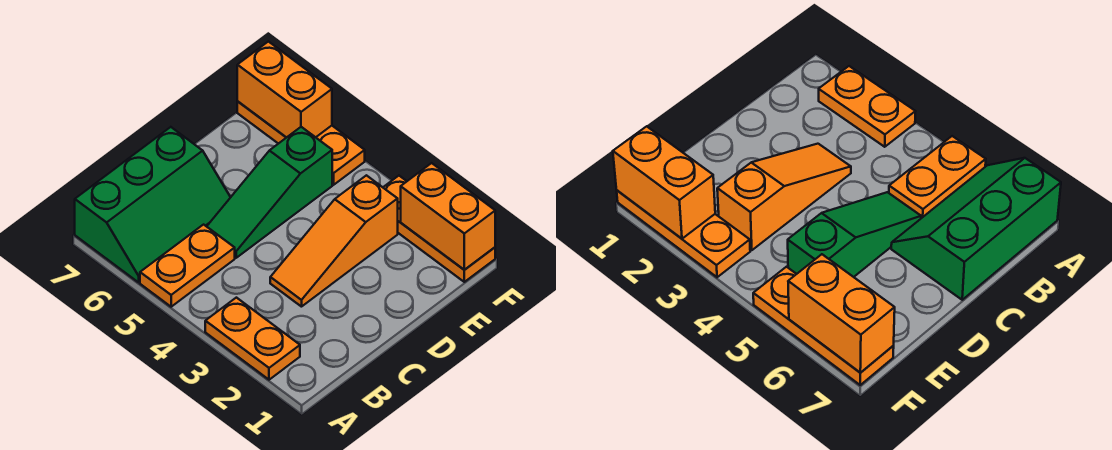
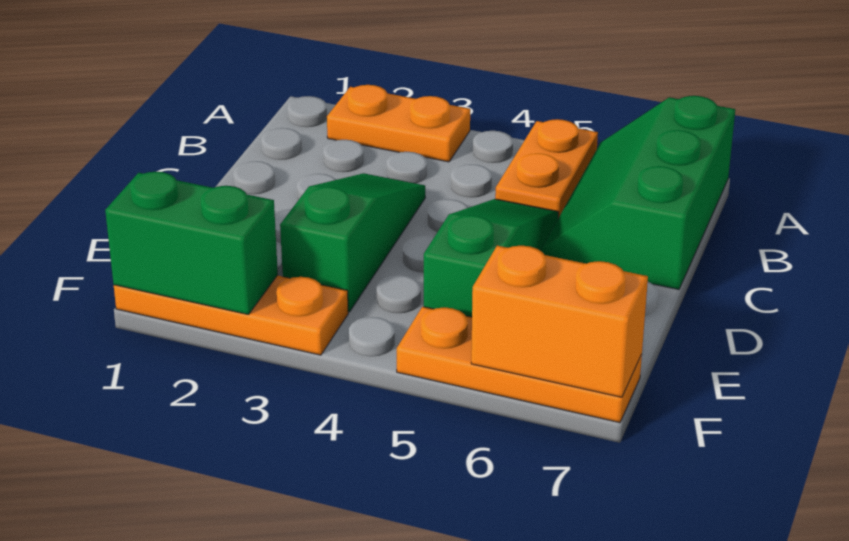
orange slope C3:E3 level 1 top E -> green slope C3:E3 level 1 top E
orange brick F1:F2 level 2 -> green brick F1:F2 level 2

